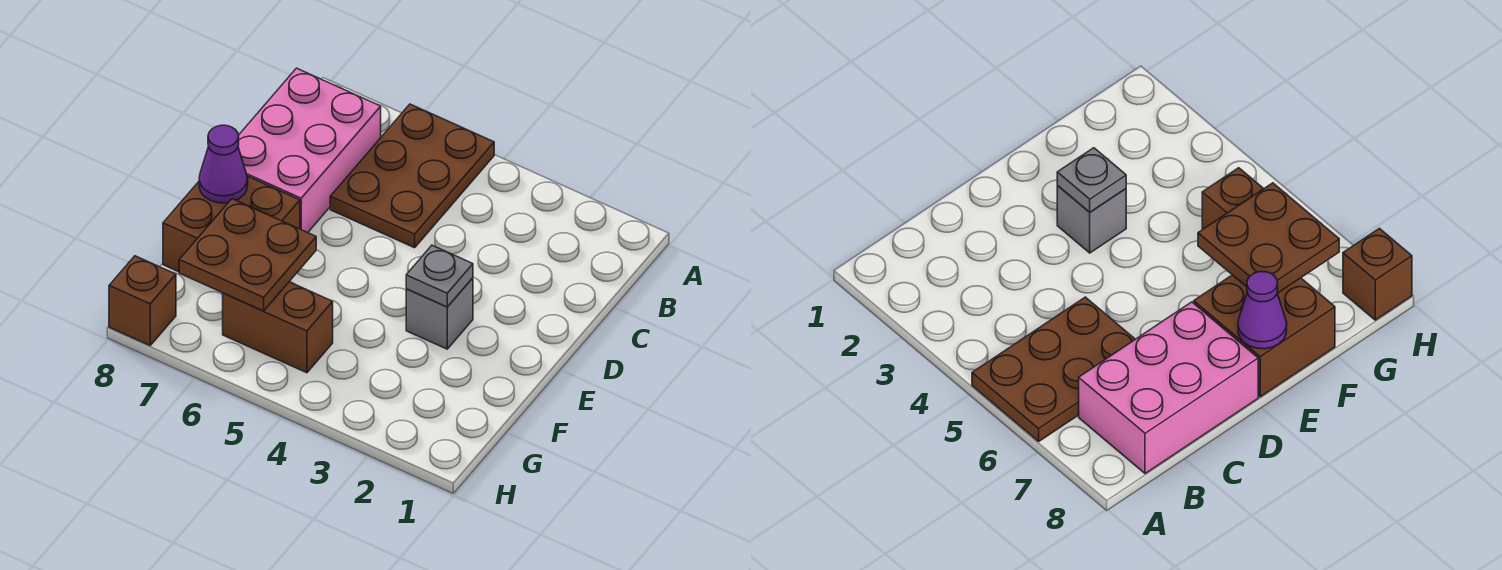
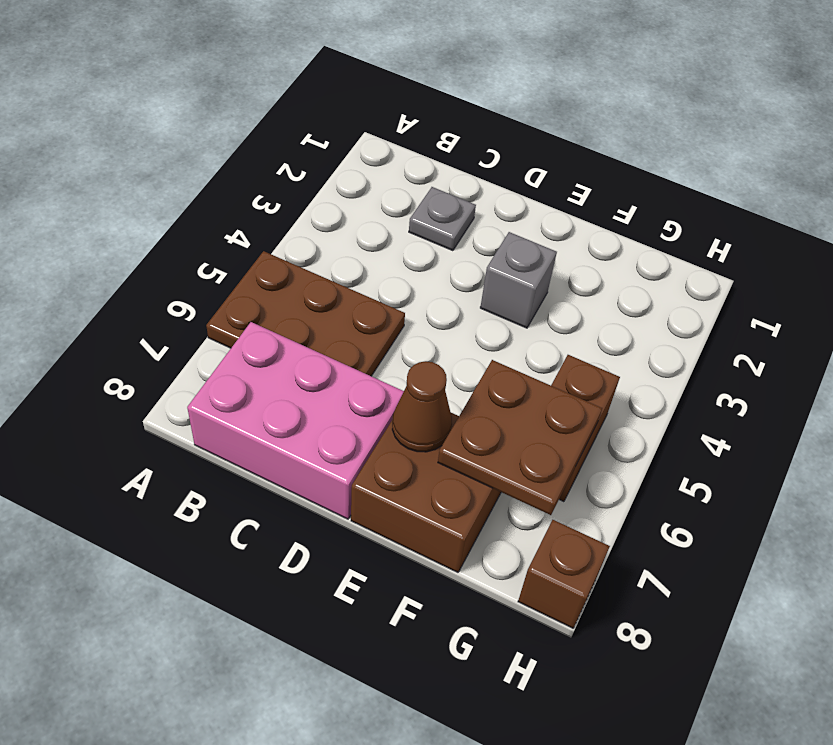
grey plate E3 level 2 -> grey plate C2 level 1
none -> brown cone E7 level 2
purple cone E8 level 2 -> none

